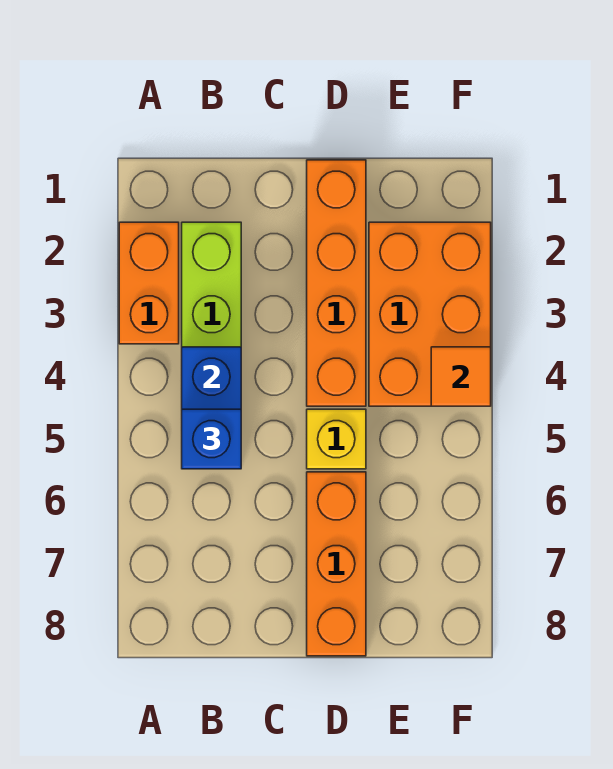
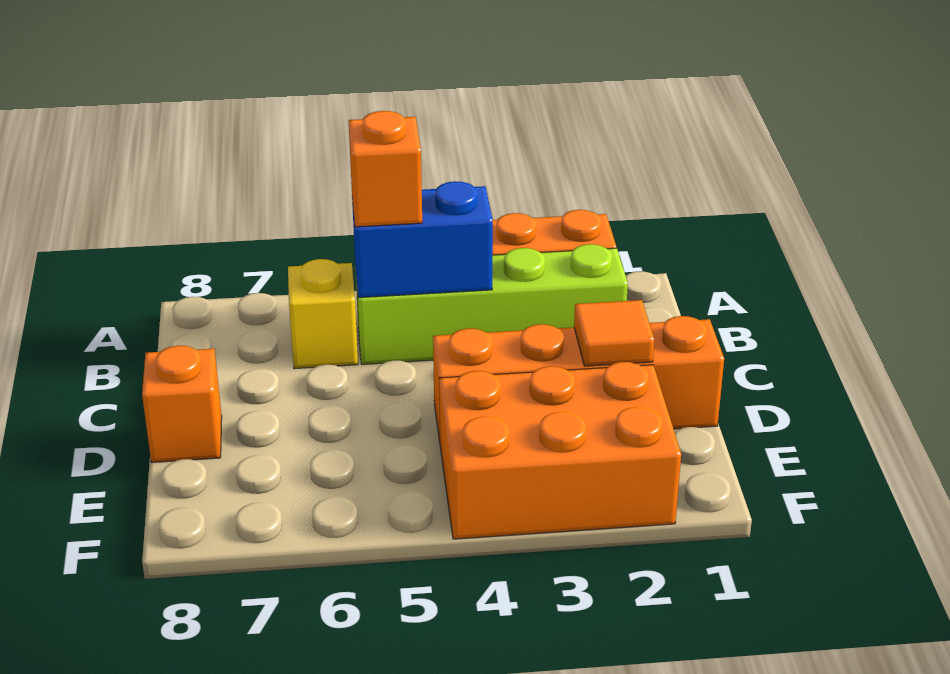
blue brick B5 level 3 -> orange brick B5 level 3
yellow brick D5 level 1 -> yellow brick B6 level 1
orange brick D6:D8 level 1 -> orange brick D8 level 1
orange tile F4 level 2 -> orange tile D2 level 2

